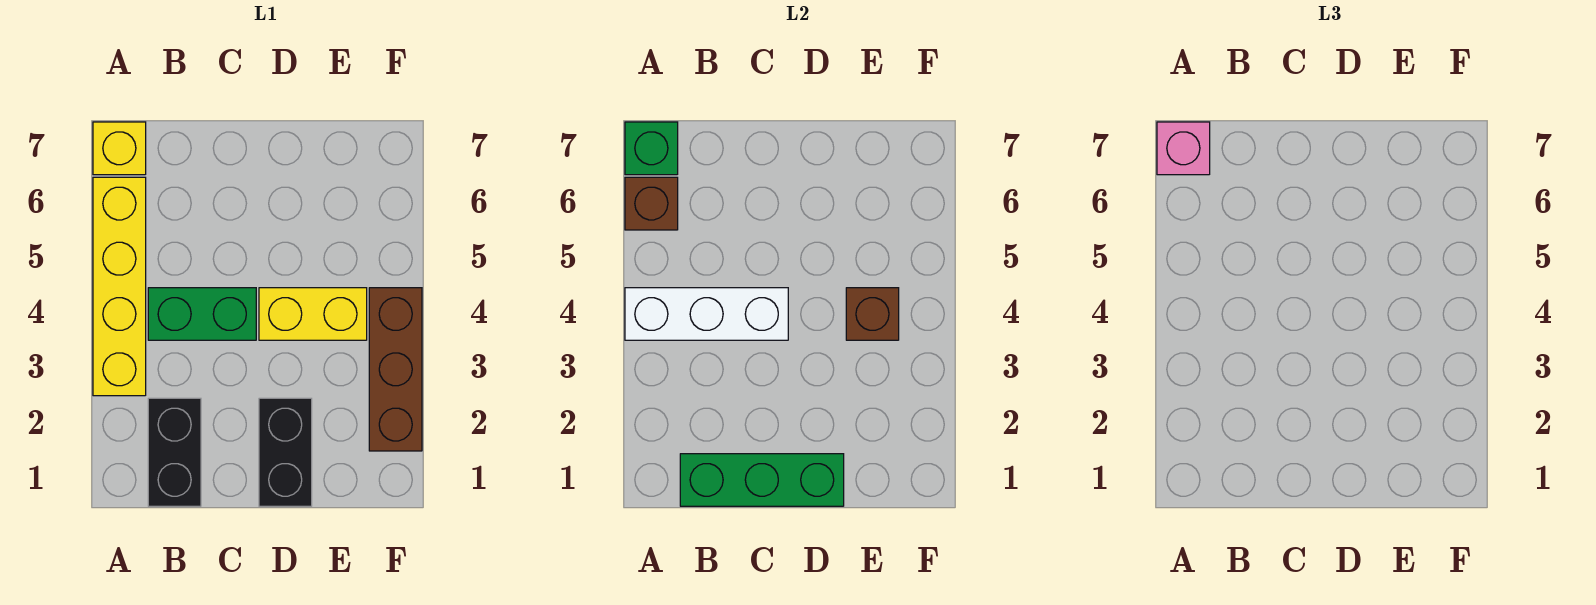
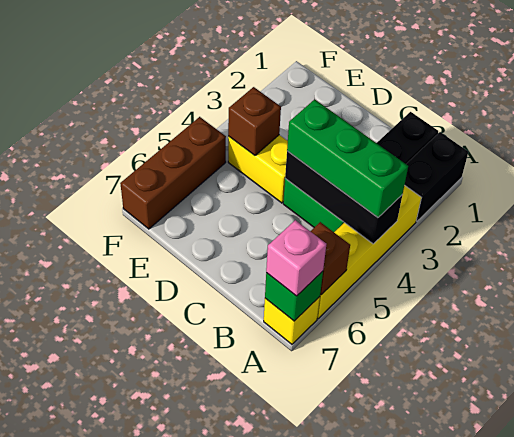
white brick A4:C4 level 2 -> black brick A4:C4 level 2
green brick B1:D1 level 2 -> green brick A4:C4 level 3
black brick D1:D2 level 1 -> black brick A1:A2 level 1
brown brick F2:F4 level 1 -> brown brick F5:F7 level 1

